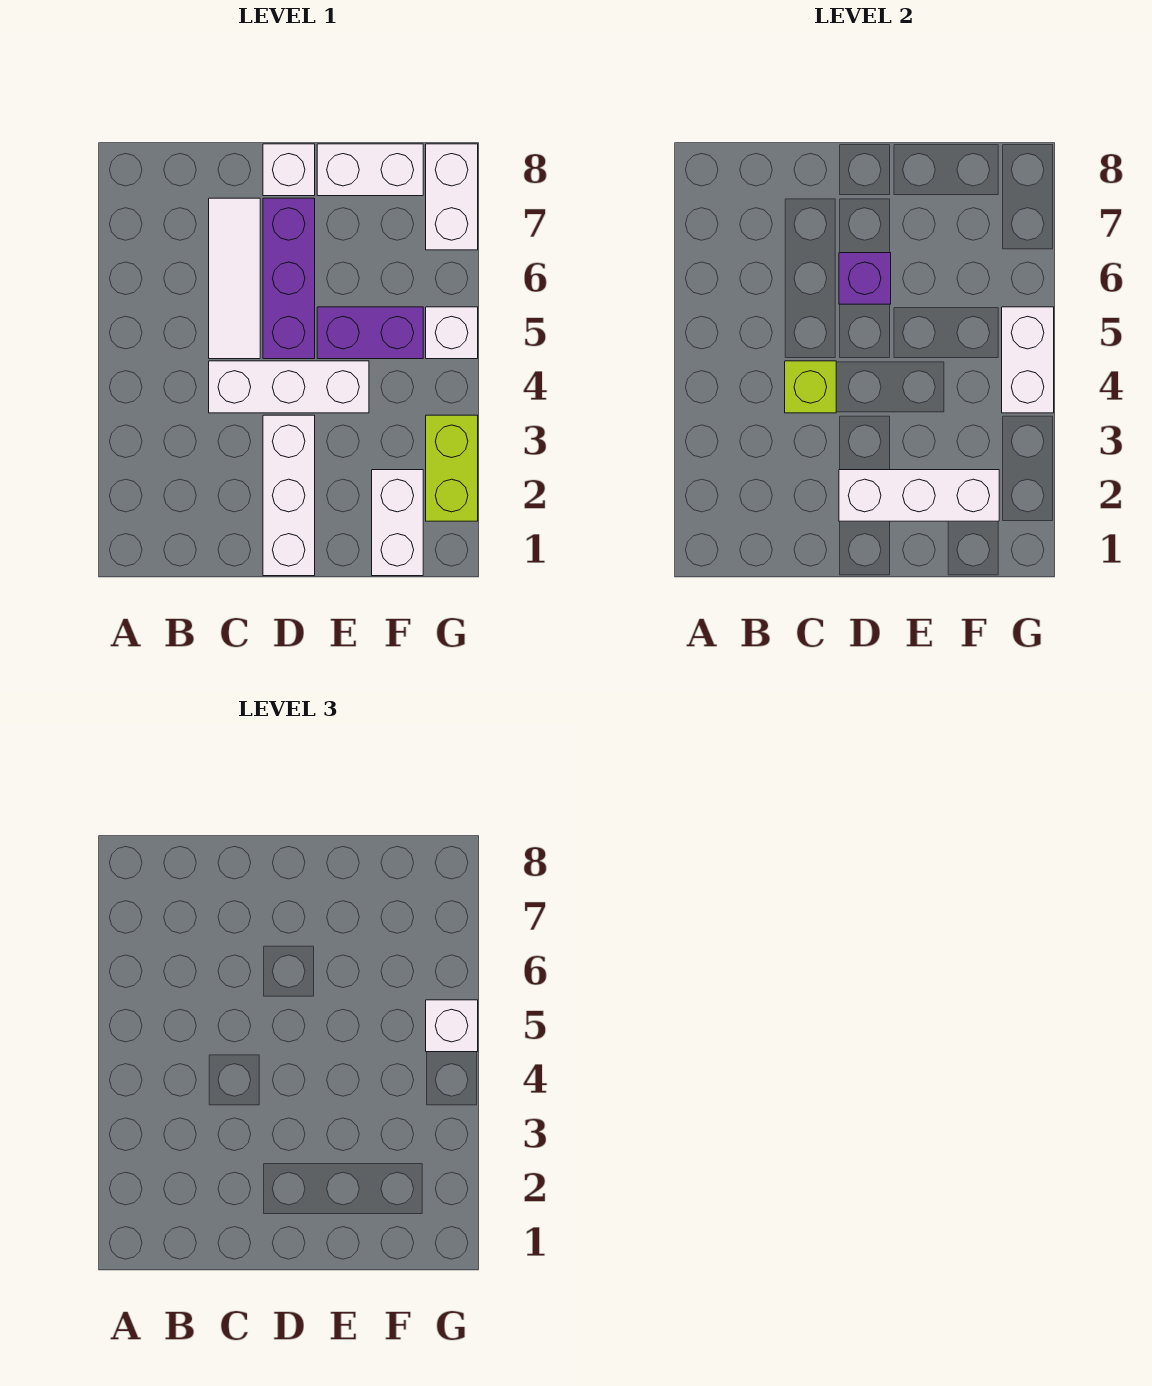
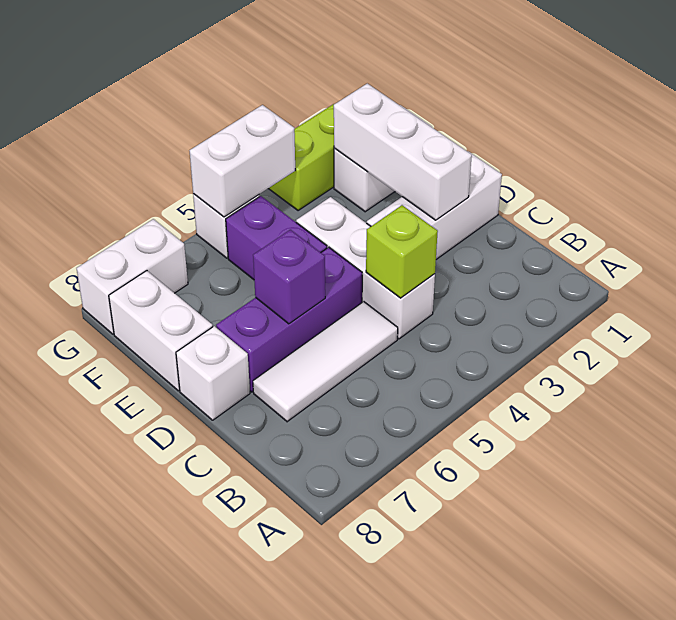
white brick G5 level 3 -> none

